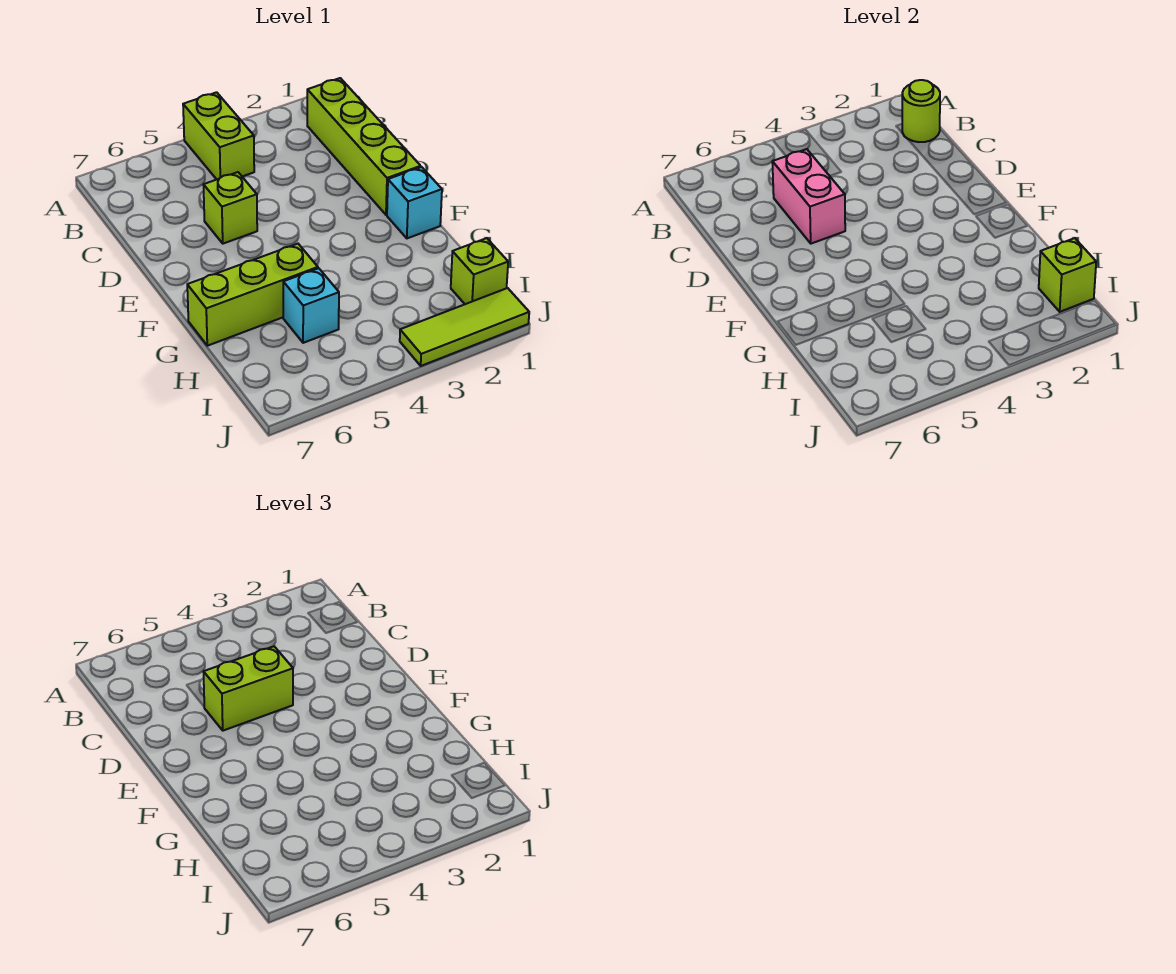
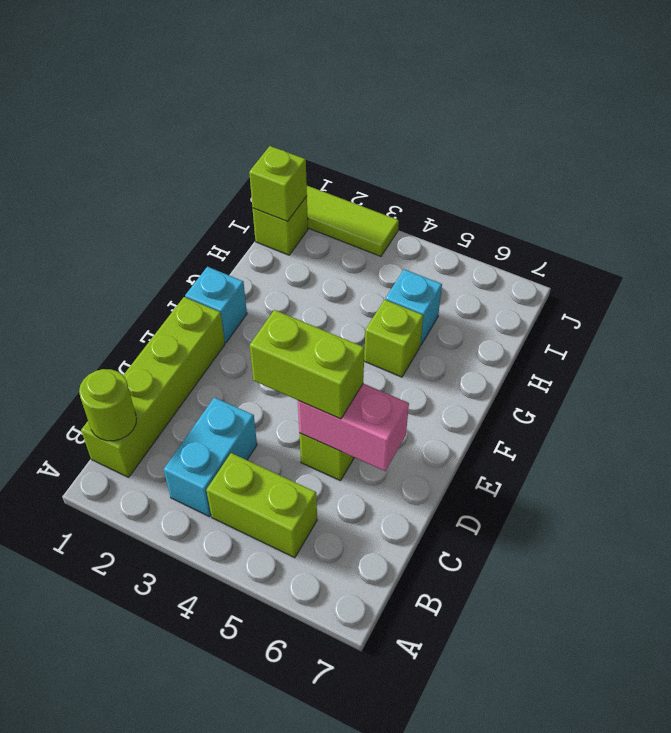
lime brick A4:B4 level 1 -> lime brick B4:B5 level 1
none -> cyan brick B3:C3 level 1
pink brick C5:D5 level 2 -> pink brick D5:D6 level 2
lime brick G5:G7 level 1 -> lime brick G5 level 1

